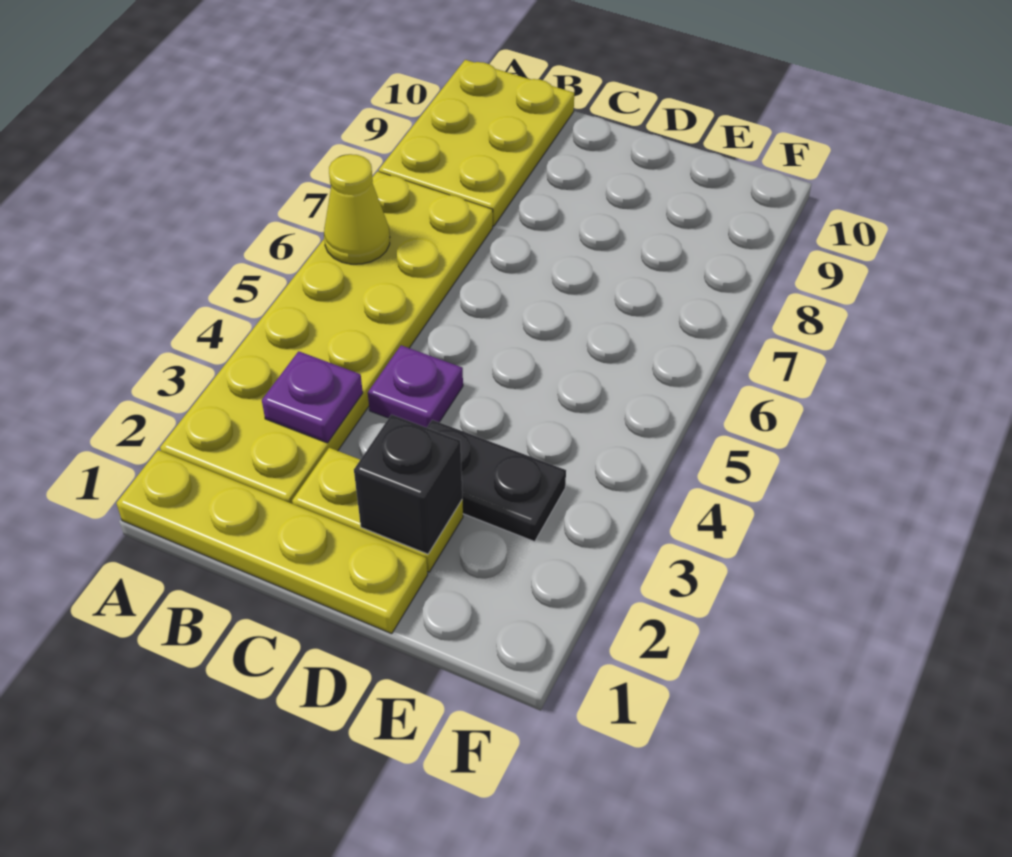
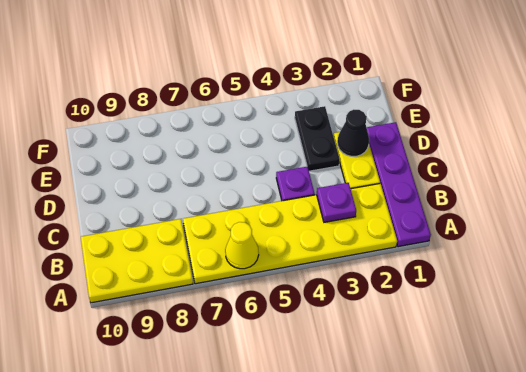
yellow plate A1:D1 level 1 -> purple plate A1:D1 level 1
black brick D2 level 2 -> black cone D2 level 2

